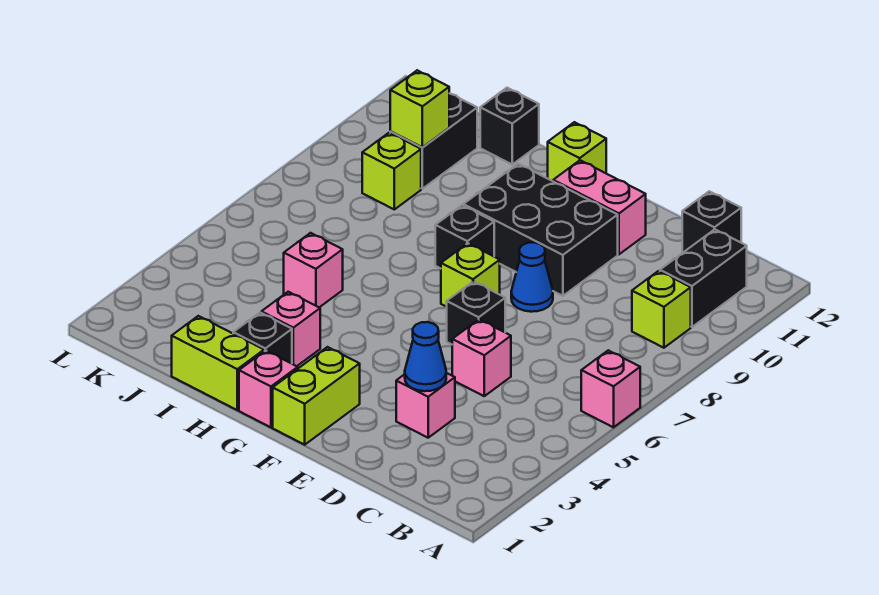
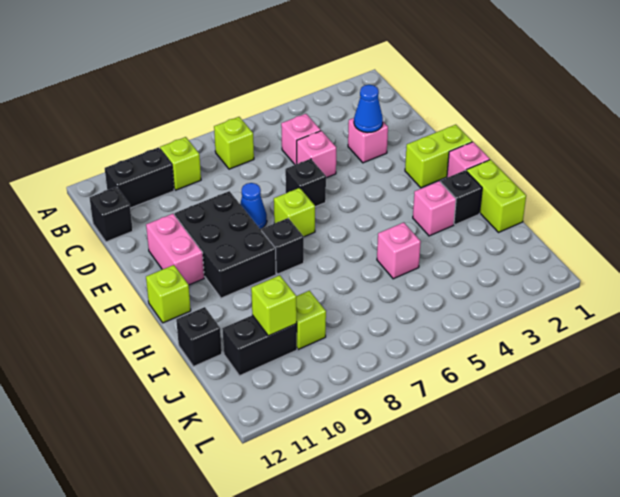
pink brick A6 level 1 -> pink brick C5 level 1
none -> lime brick B7 level 1

